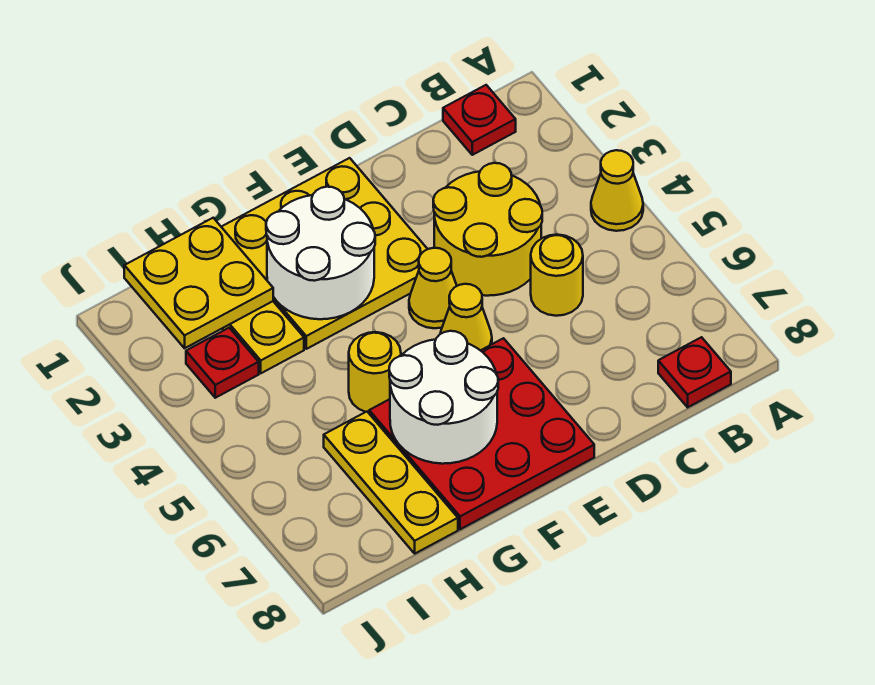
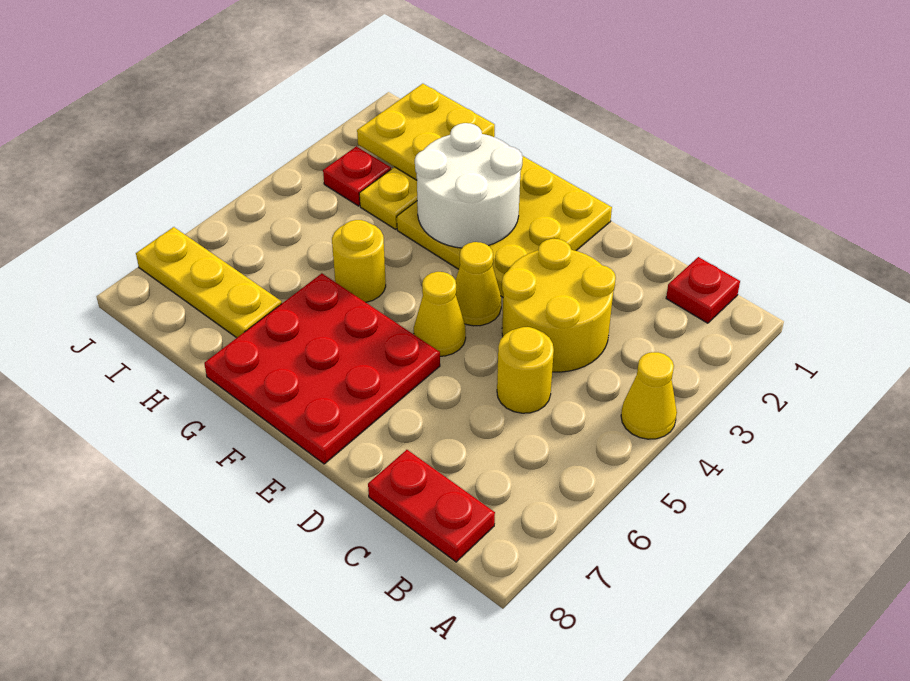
red plate B8 level 1 -> red plate B8:C8 level 1
white round brick F6:G7 level 2 -> none
yellow plate H6:H8 level 1 -> yellow plate H7:J7 level 1

